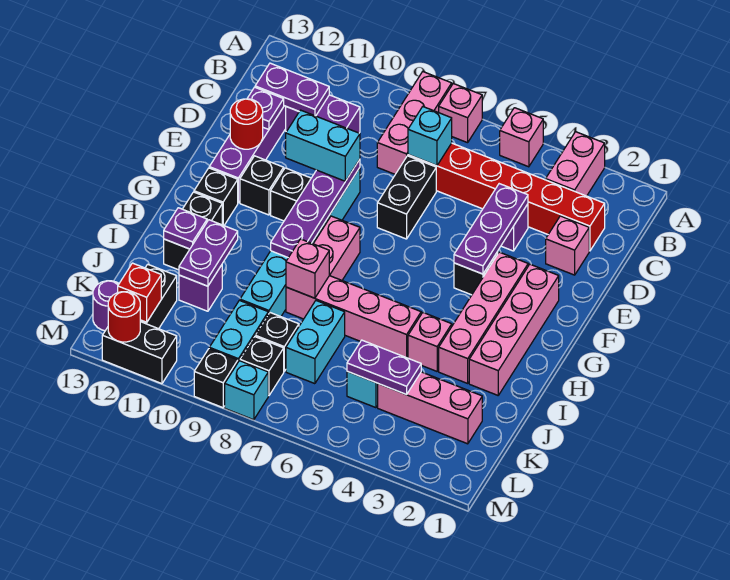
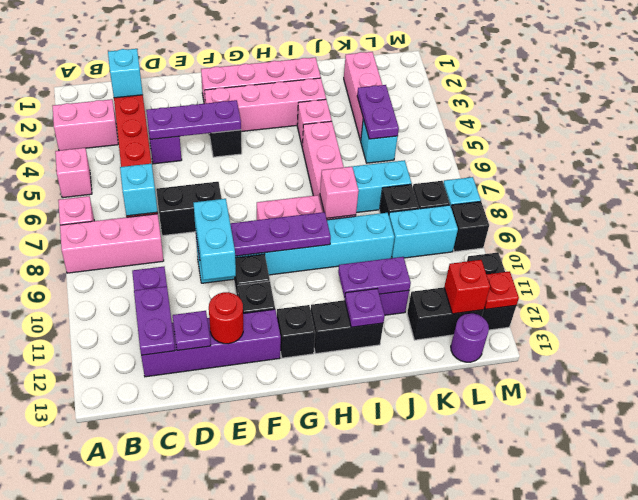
none -> cyan brick C2 level 2
pink brick D2 level 1 -> none
red round brick M12 level 2 -> red plate M12 level 2

